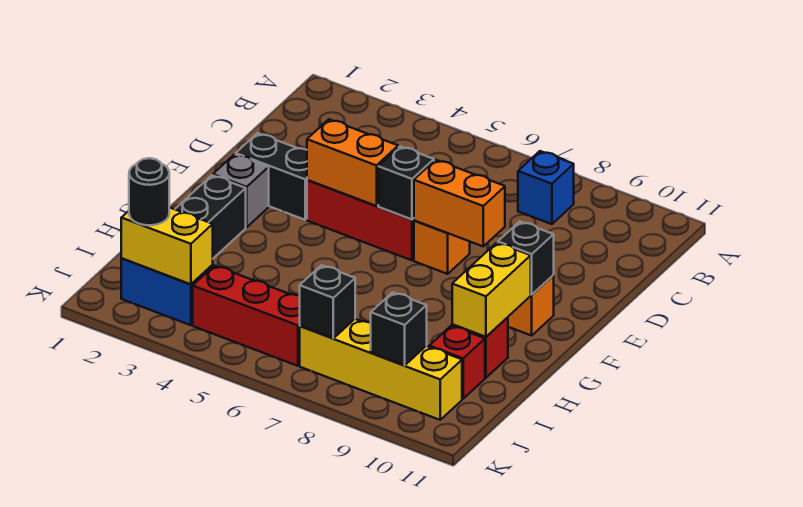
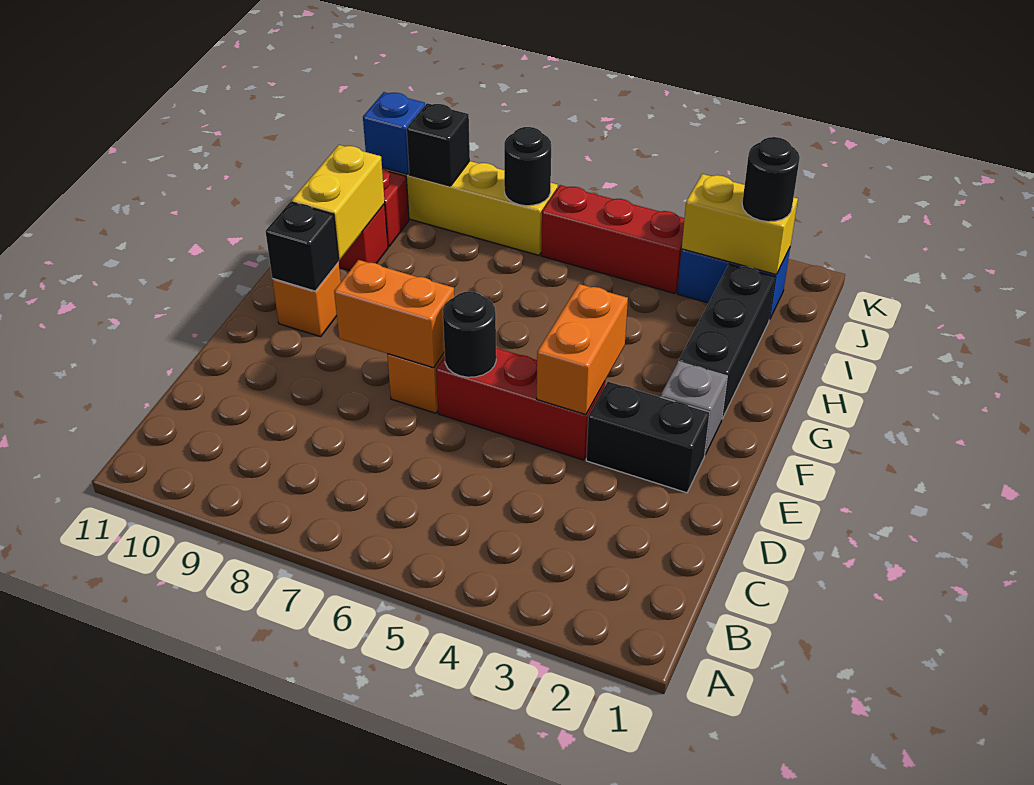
blue brick B8 level 1 -> blue brick J10 level 2
orange brick E4:E5 level 2 -> orange brick E4:F4 level 2
black brick E6 level 2 -> black round brick E6 level 2
black brick J7 level 2 -> black round brick J7 level 2

